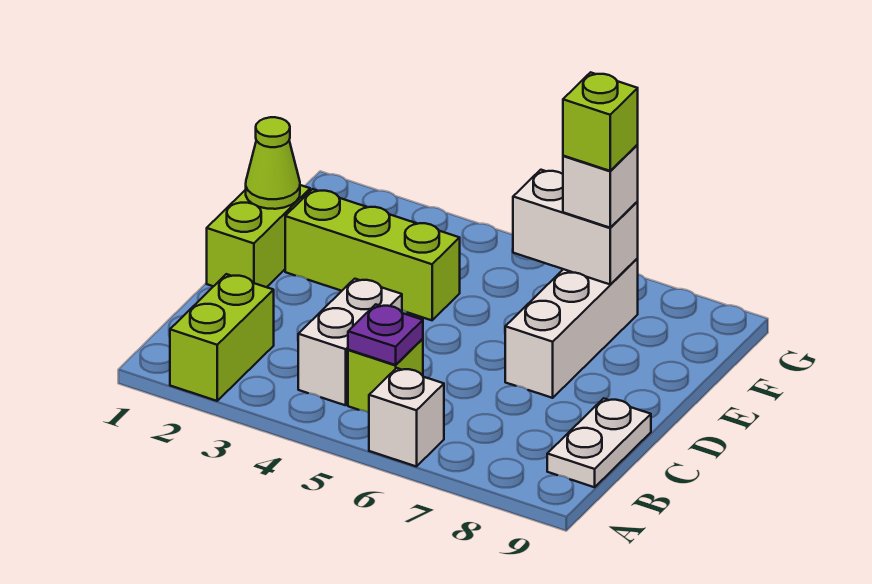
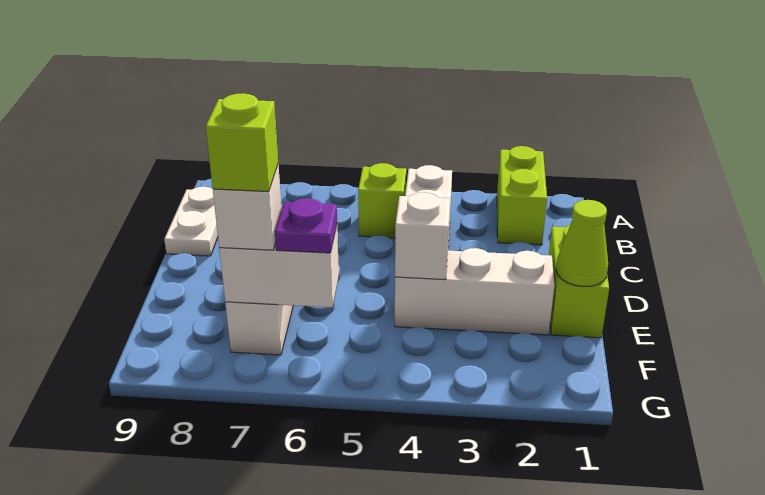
white brick A6 level 1 -> white brick E4 level 2
purple plate B5 level 2 -> purple plate F6 level 3
lime brick E2:E4 level 1 -> white brick E2:E4 level 1

